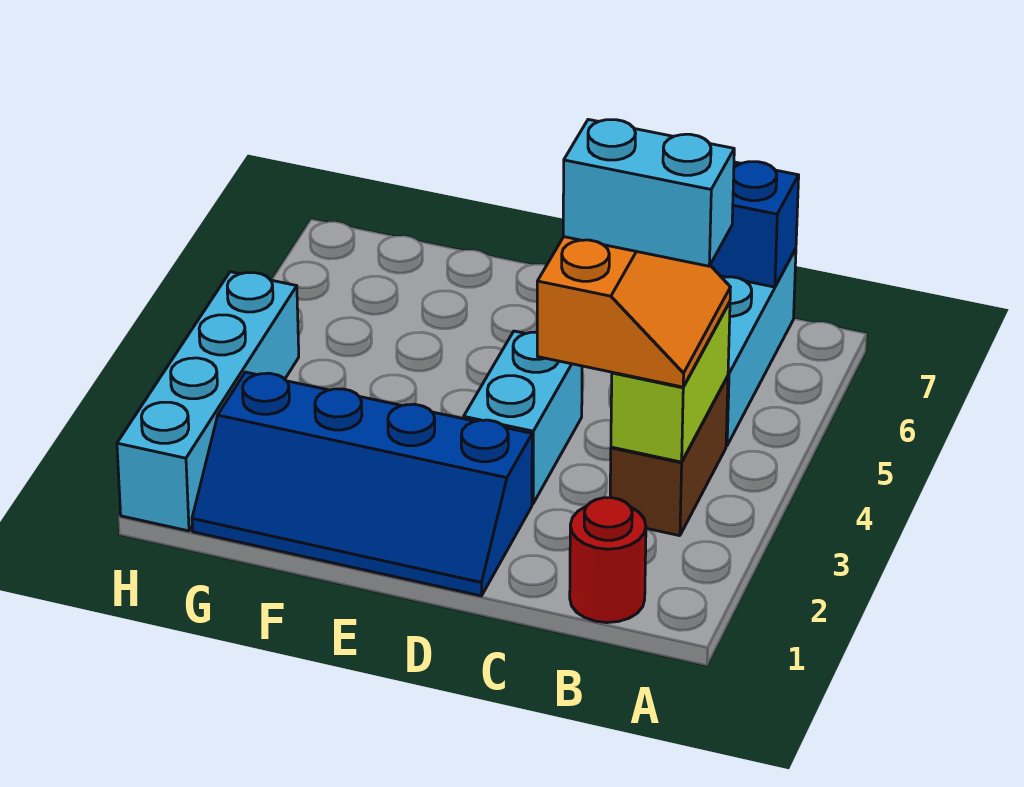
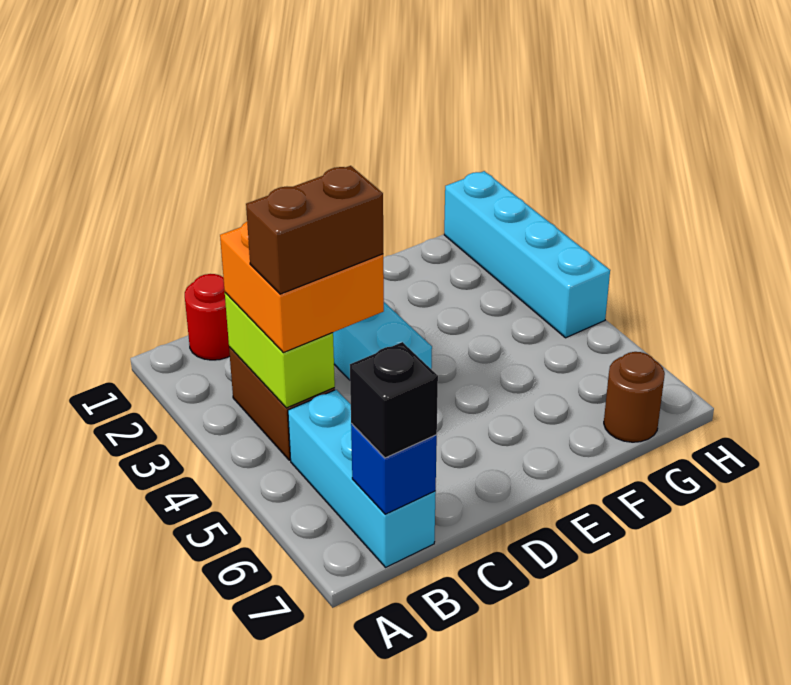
orange slope B3:C4 level 3 top C -> orange brick B3:C4 level 3
cyan brick B4:C4 level 4 -> brown brick B4:C4 level 4
none -> black brick B7 level 3
blue slope D1:G2 level 1 top 2 -> none
none -> brown round brick G7 level 1

